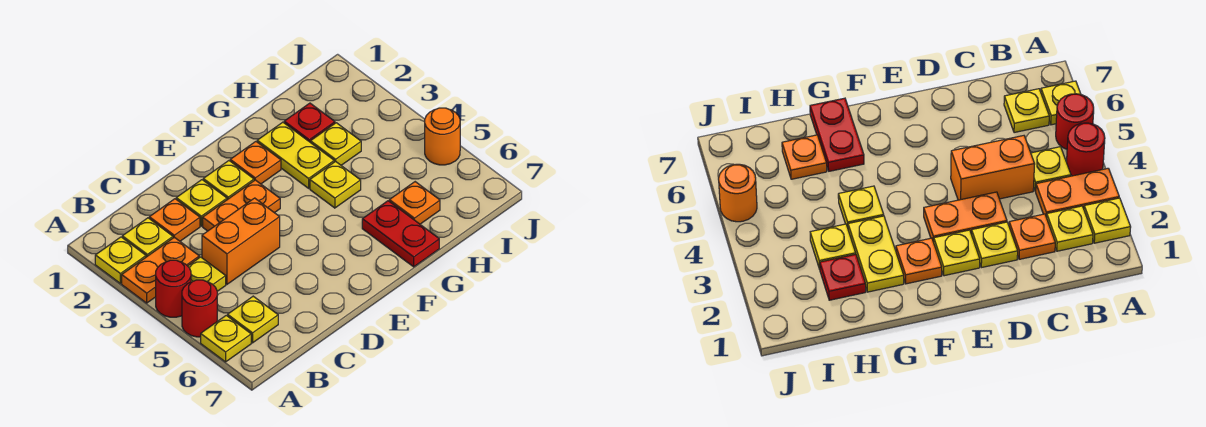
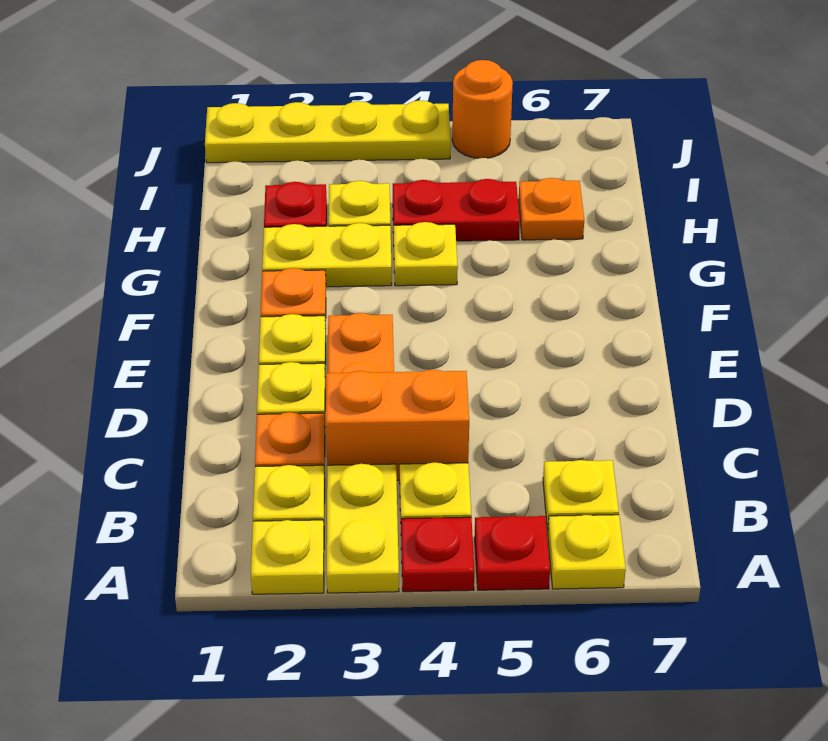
orange plate A3:B3 level 1 -> yellow plate A3:B3 level 1
red round brick A4 level 1 -> red plate A4 level 1
red round brick A5 level 1 -> red plate A5 level 1
orange brick C4:D4 level 1 -> orange brick C3:C4 level 1
red plate G6:G7 level 1 -> red plate H4:H5 level 1
none -> yellow plate J1:J4 level 1

